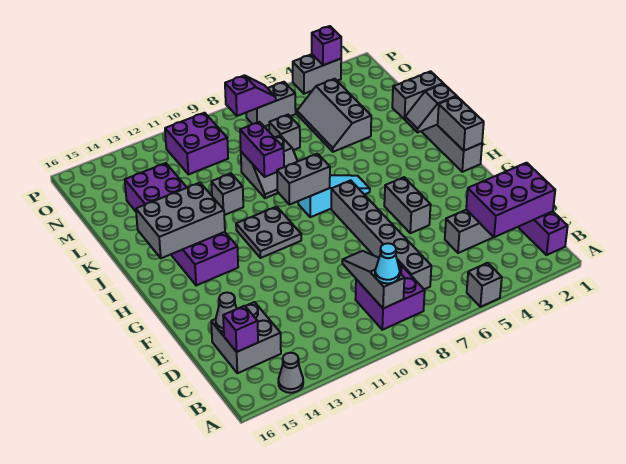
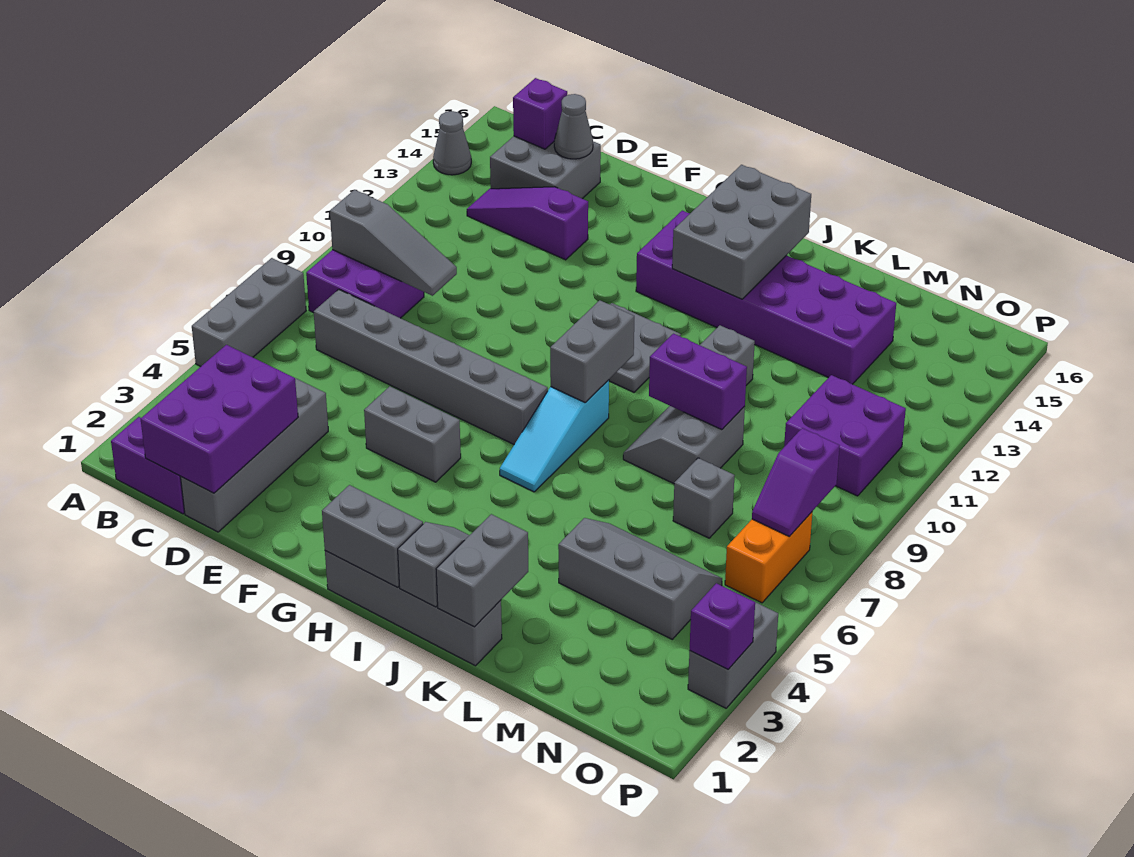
grey brick A5 level 1 -> grey brick A5:A7 level 1
cyan cone B9 level 3 -> none
none -> purple slope C13:E13 level 1 top E
grey brick O6:O7 level 1 -> orange brick O6:O7 level 1

